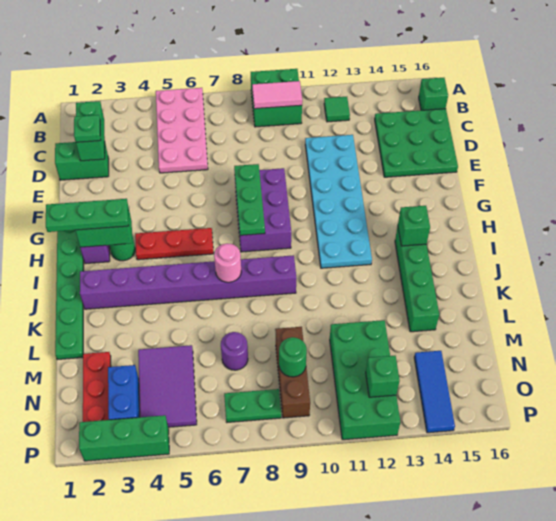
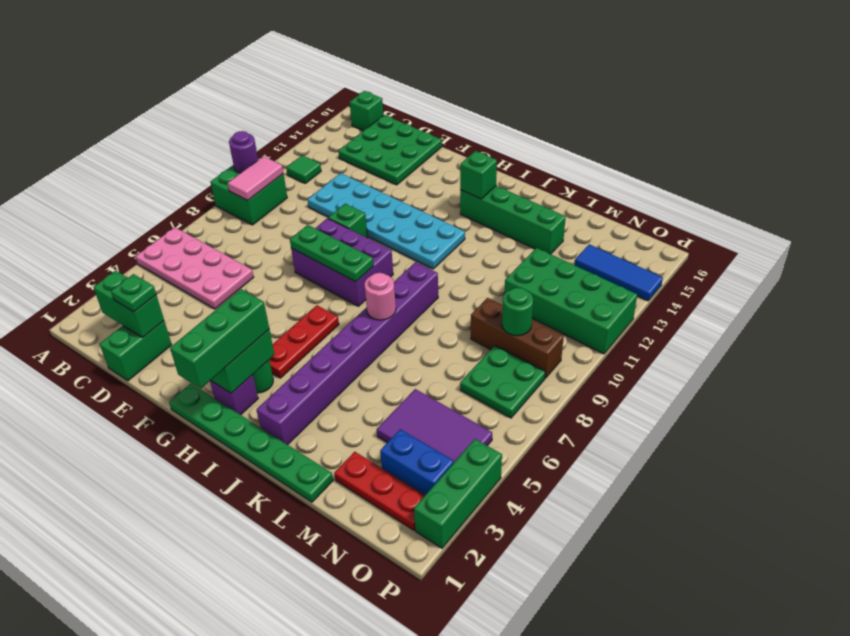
green plate H1:H3 level 3 -> green brick H1:H3 level 3
purple round brick M7 level 1 -> purple round brick A10 level 2
green plate O7:O8 level 1 -> green plate N7:O8 level 1
green brick O12 level 2 -> green brick F10 level 1

